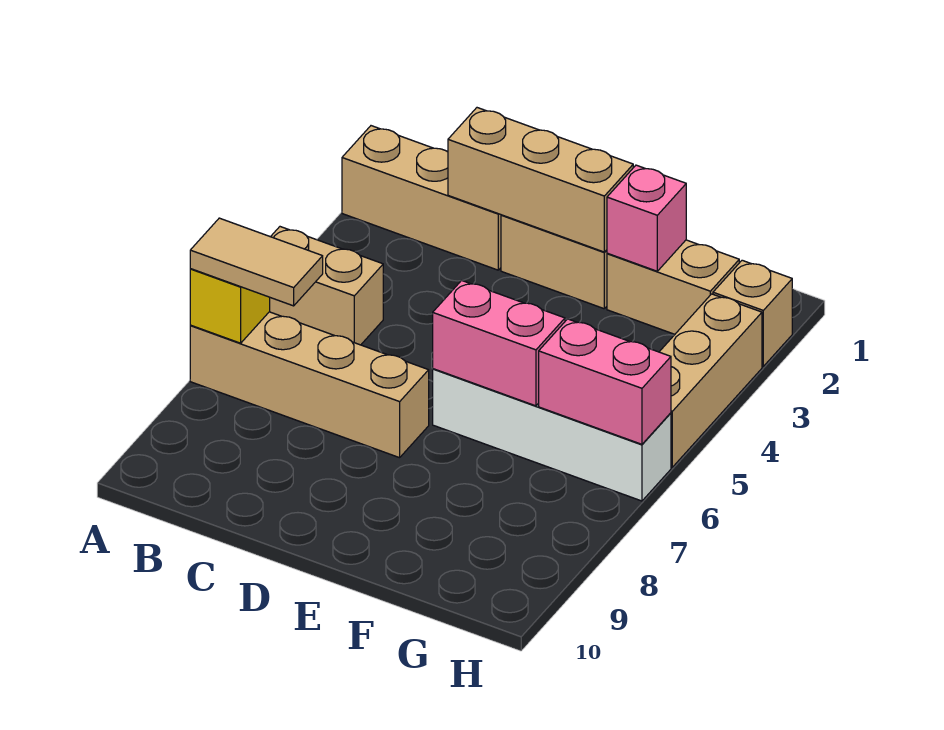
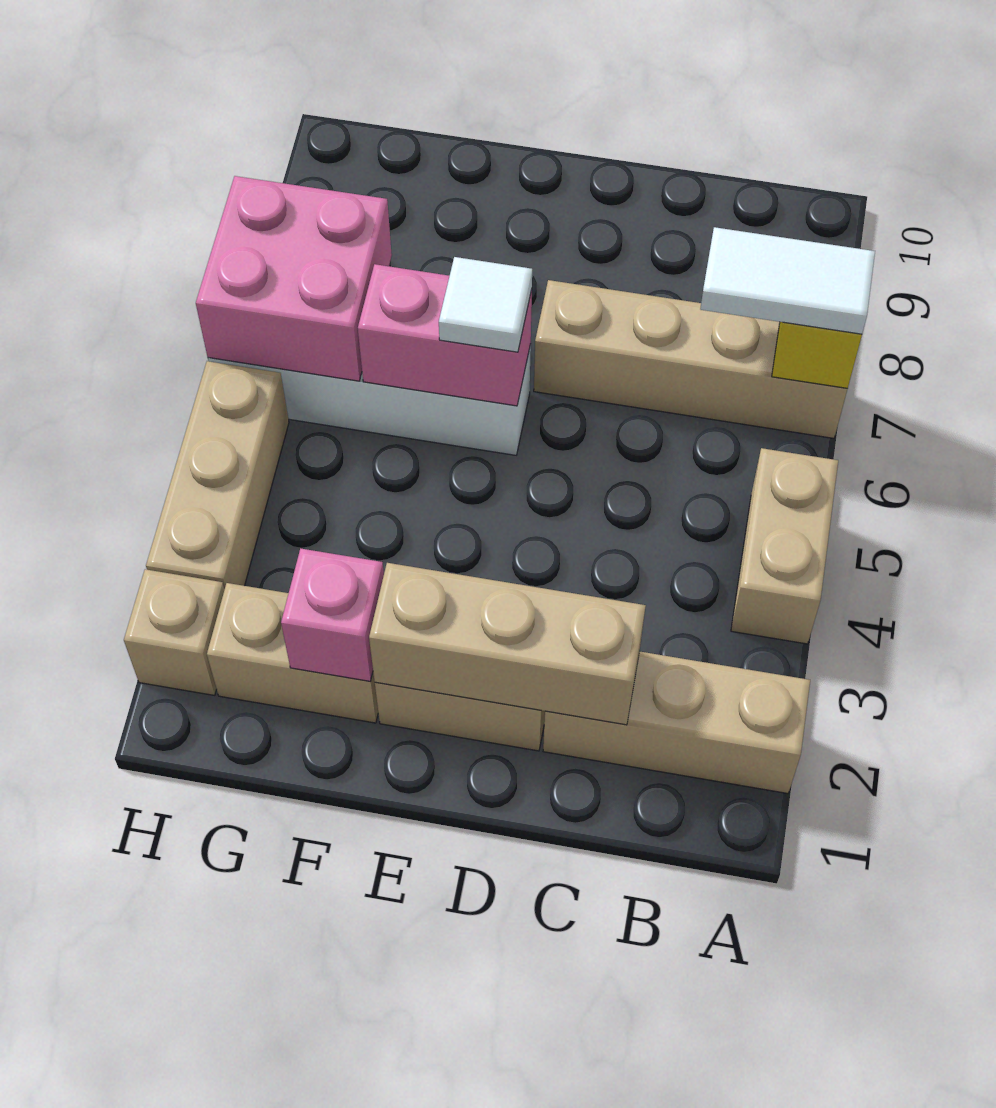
tan brick A5:B5 level 1 -> tan brick A4:A5 level 1
tan tile A7:B7 level 3 -> white tile A7:B7 level 3
none -> white tile E6 level 3
pink brick G6:H6 level 2 -> pink brick G6:H7 level 2

